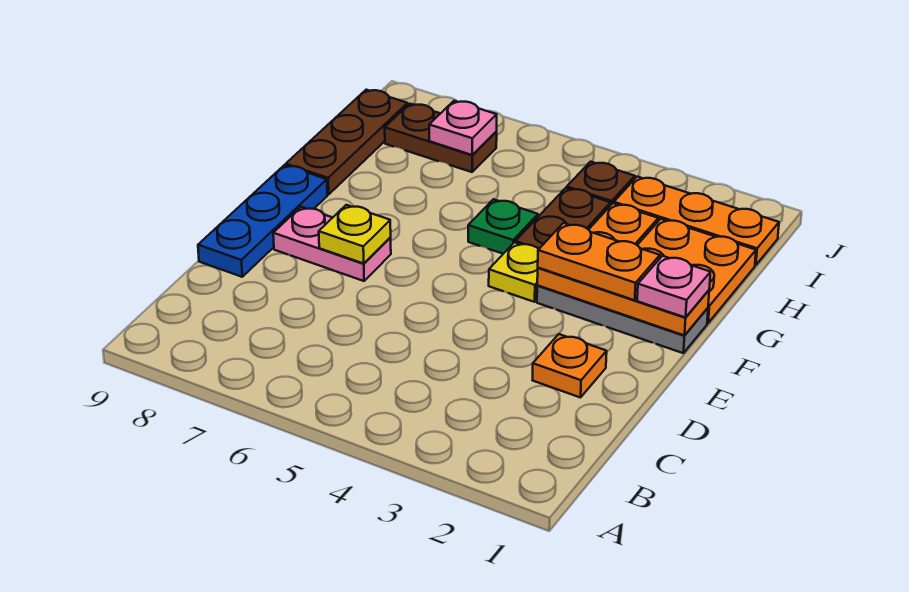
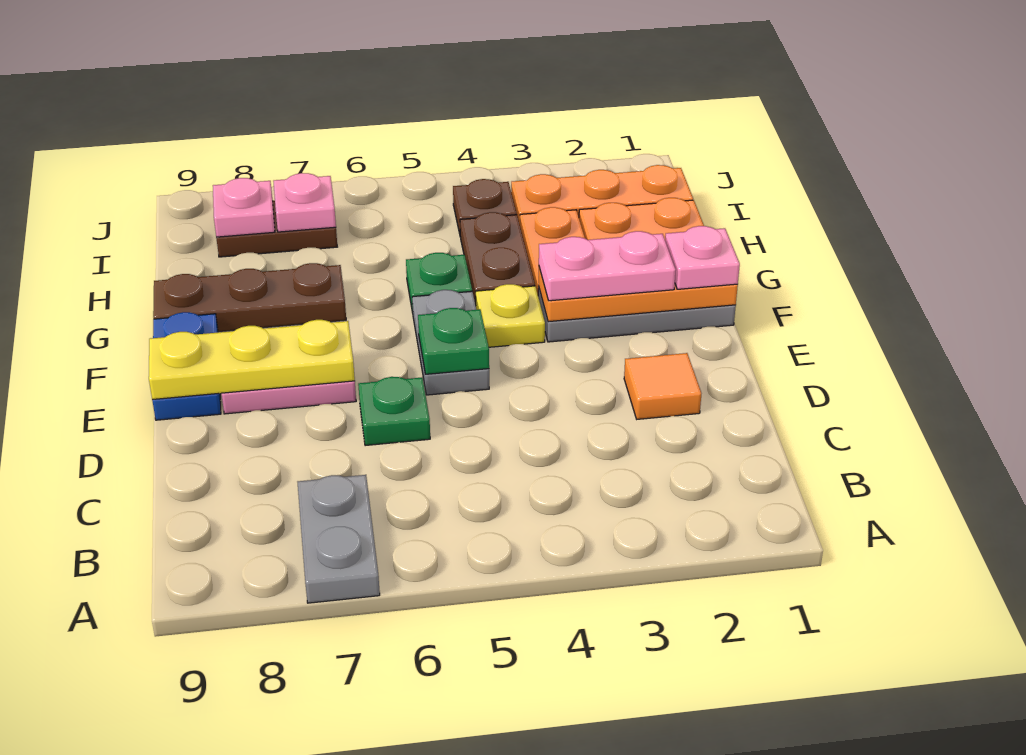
none -> grey plate A7:B7 level 1
orange plate D2 level 1 -> orange tile D2 level 1
none -> green plate D6 level 1
blue plate D9:F9 level 1 -> blue plate E9:F9 level 1
none -> grey plate E5:F5 level 1
none -> green plate E5 level 2
yellow plate E7 level 2 -> yellow plate E7:E9 level 2
orange plate F2:F3 level 3 -> pink plate F2:F3 level 3
brown plate G9:I9 level 1 -> brown plate G7:G9 level 1
none -> pink plate I8 level 2

